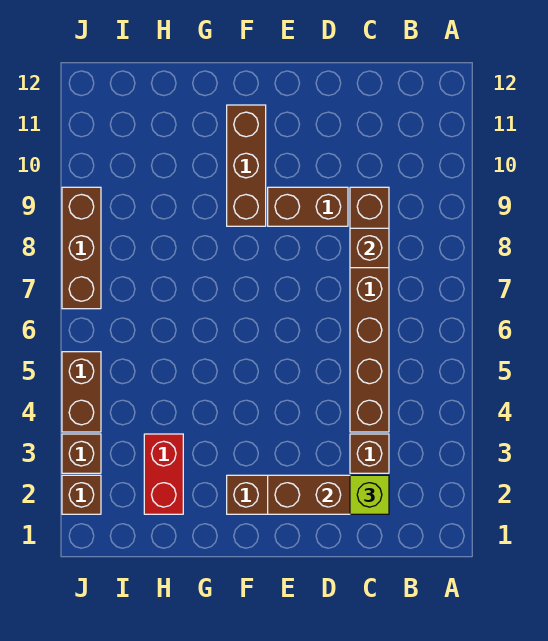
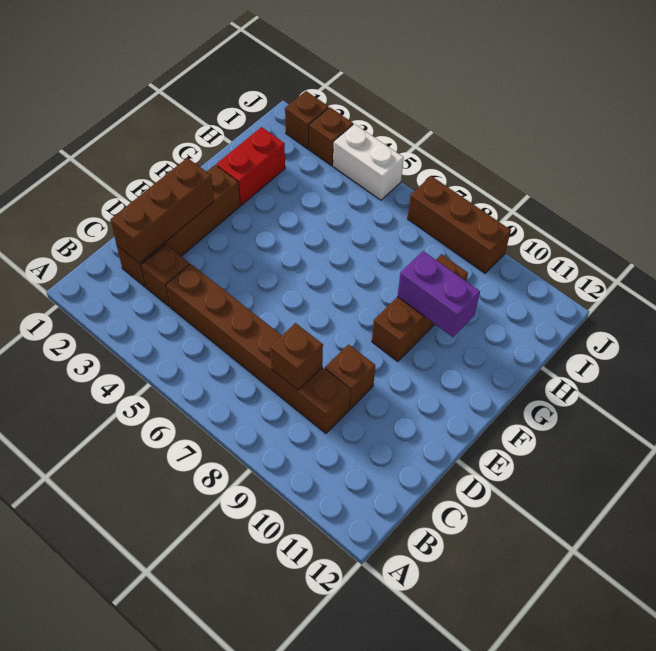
lime brick C2 level 3 -> none
brown brick D9:E9 level 1 -> brown brick D9 level 1
brown brick F9:F11 level 1 -> brown brick F9:H9 level 1
none -> purple brick G9:G10 level 2
red brick H2:H3 level 1 -> red brick G2:H2 level 1
brown brick J4:J5 level 1 -> white brick J4:J5 level 1

